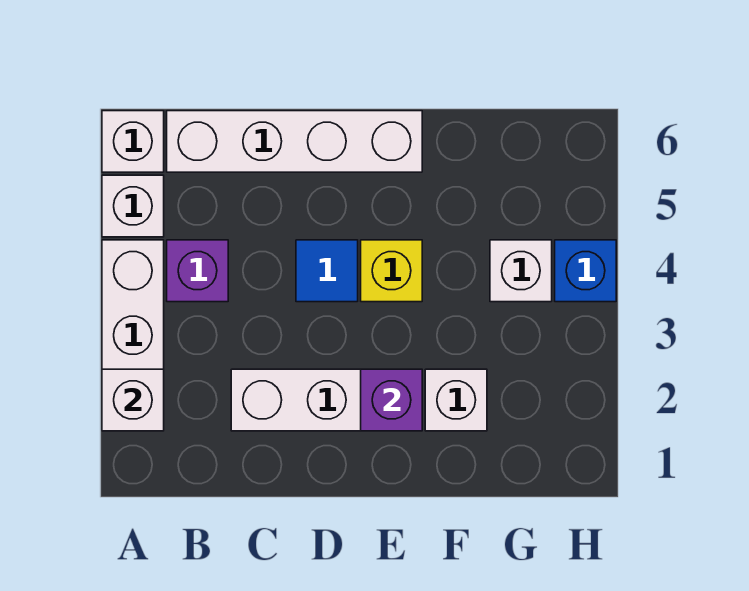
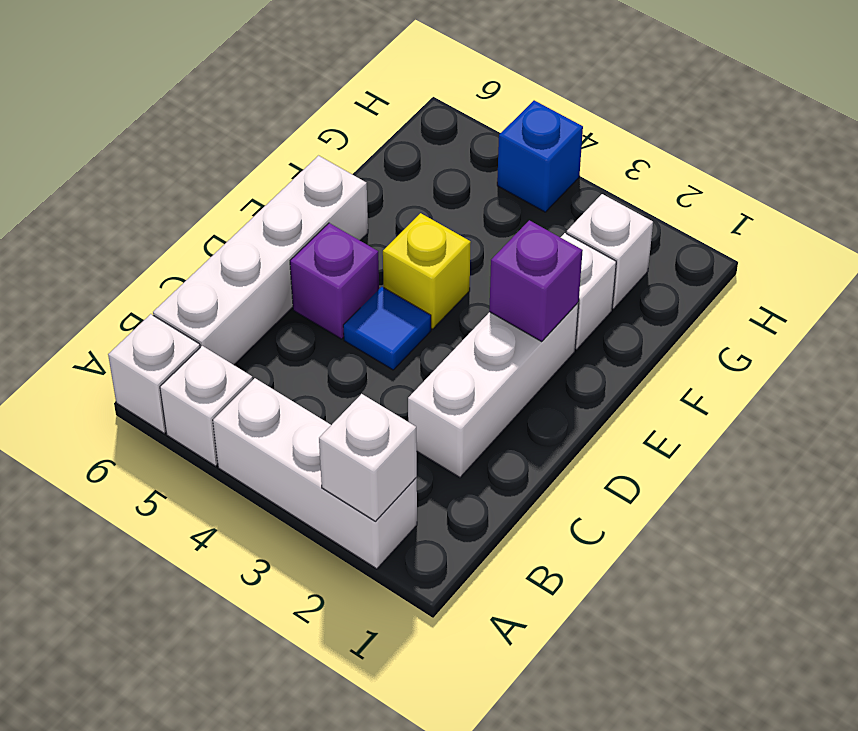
purple brick B4 level 1 -> purple brick D5 level 1
white brick G4 level 1 -> white brick G2 level 1

